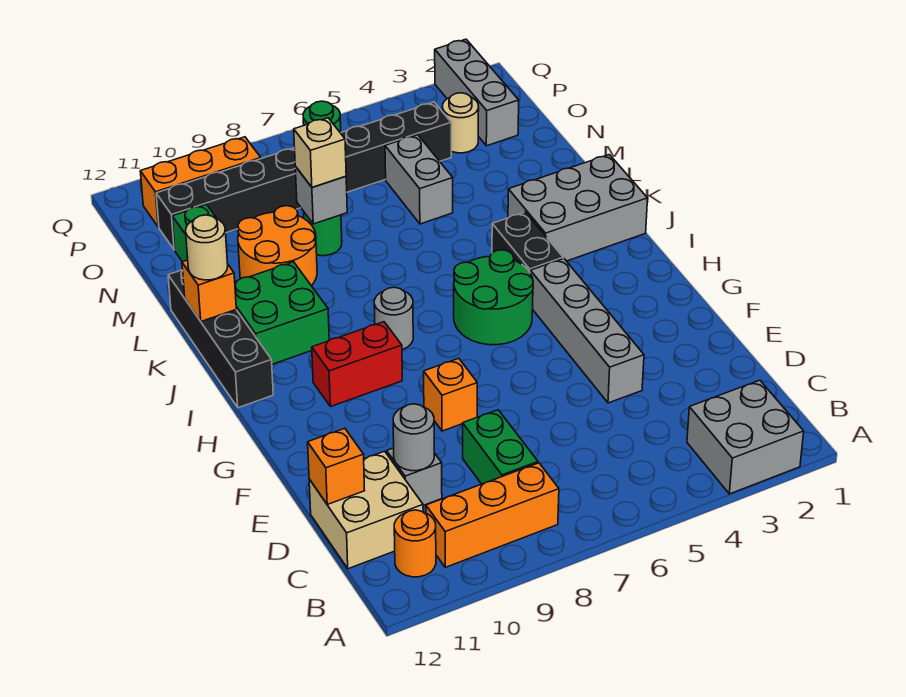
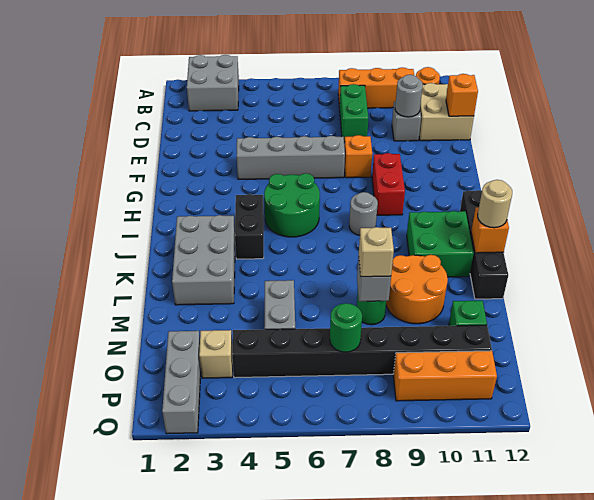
grey brick E4:H4 level 1 -> grey brick F4:F7 level 1
red brick H9:H10 level 1 -> red brick G9:H9 level 1
grey brick J1:K3 level 1 -> grey brick J2:L3 level 1
tan round brick O3 level 1 -> tan brick O3 level 1

